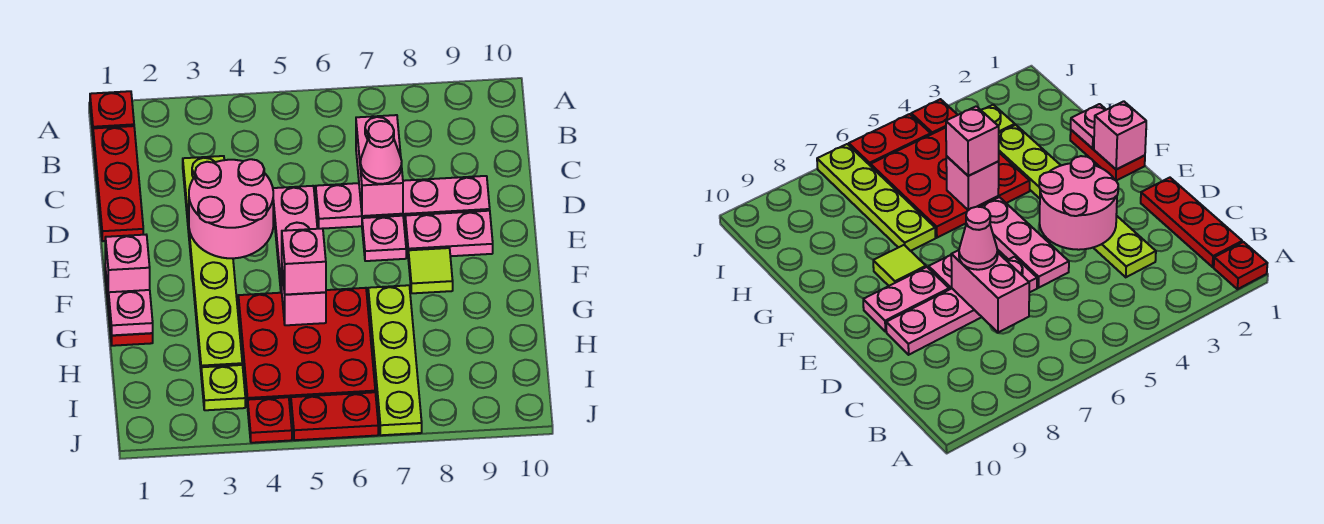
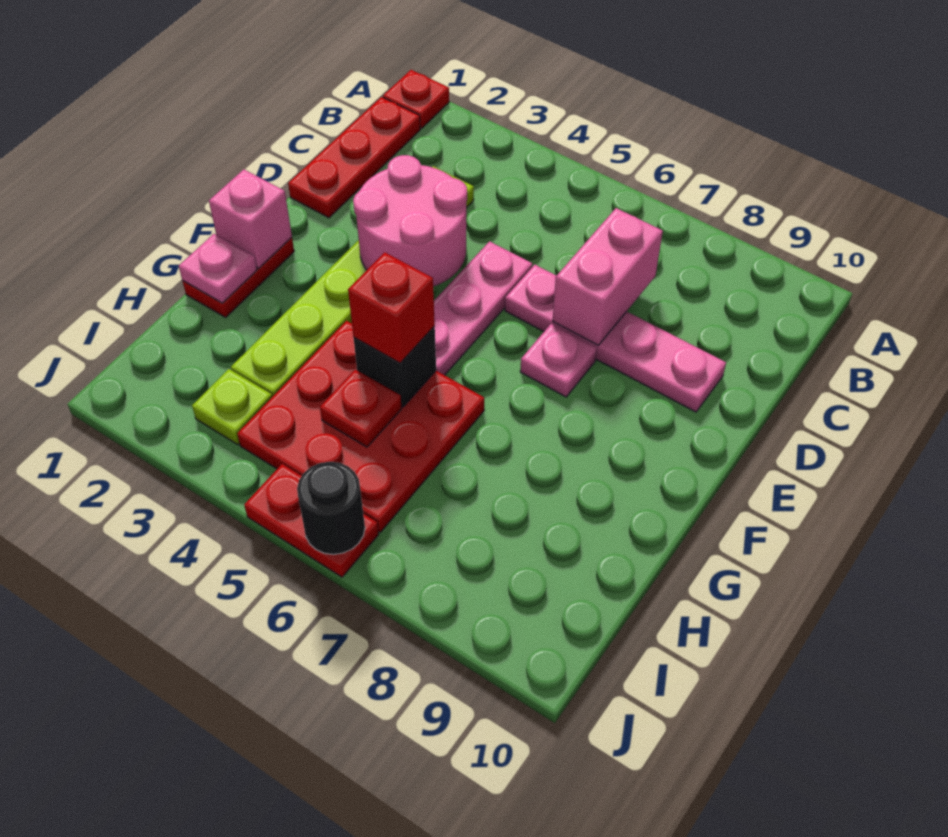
pink cone D7 level 3 -> none
pink plate E8:E9 level 1 -> none
lime tile F8 level 1 -> none
pink brick G5 level 2 -> black brick G5 level 2
pink brick G5 level 3 -> red brick G5 level 3
lime plate G7:J7 level 1 -> none
red plate J4 level 1 -> red plate H5 level 2
none -> black round brick J6 level 2

